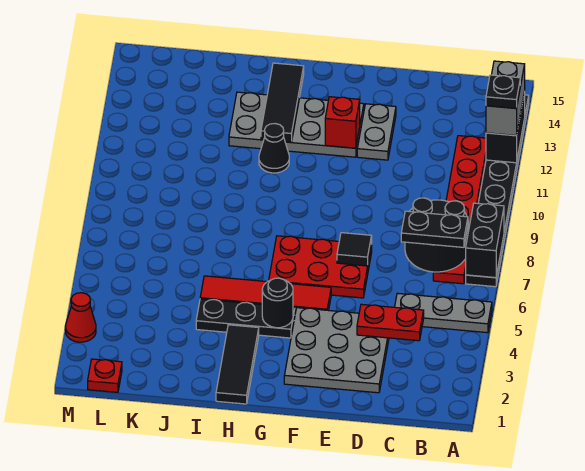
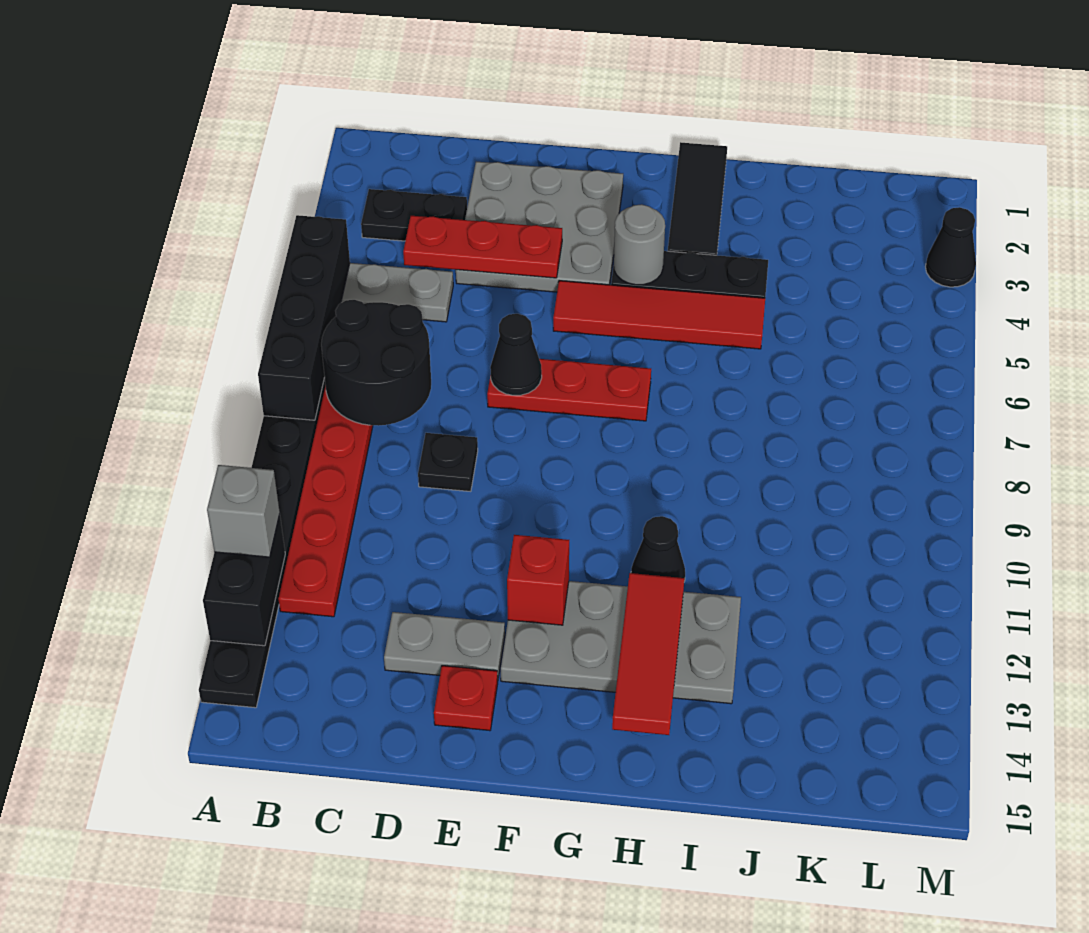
black brick A7:A8 level 2 -> black brick A5:A8 level 2
grey brick A12:A13 level 3 -> grey brick A12 level 3
black plate A12 level 4 -> black plate D9 level 1
black plate B7:C7 level 3 -> black plate B3:C3 level 1
red plate C4:D4 level 2 -> red plate C4:E4 level 2
red plate E6:G7 level 1 -> red plate E7:G7 level 1
black tile E7 level 2 -> black cone E7 level 2
grey plate E12:E13 level 1 -> grey plate D13:E13 level 1
black round brick G4 level 2 -> grey round brick G4 level 2
black tile H12:H14 level 2 -> red tile H12:H14 level 2
red plate L1 level 1 -> red plate E14 level 1
red cone M3 level 1 -> black cone M3 level 1

